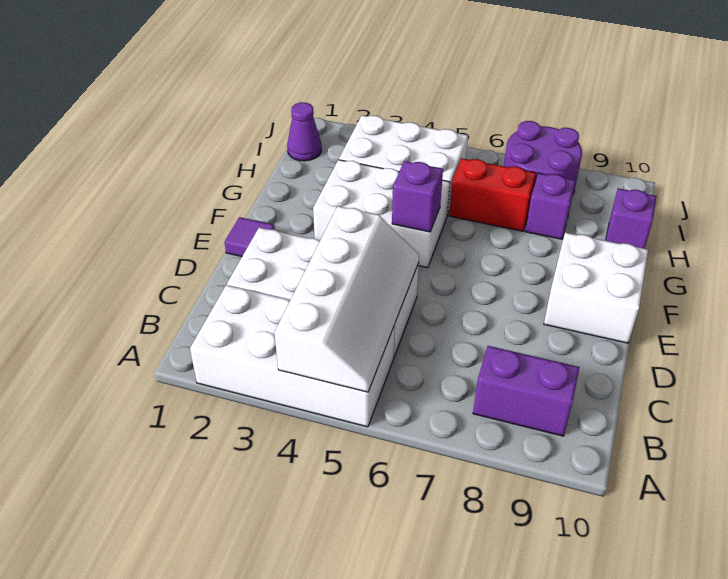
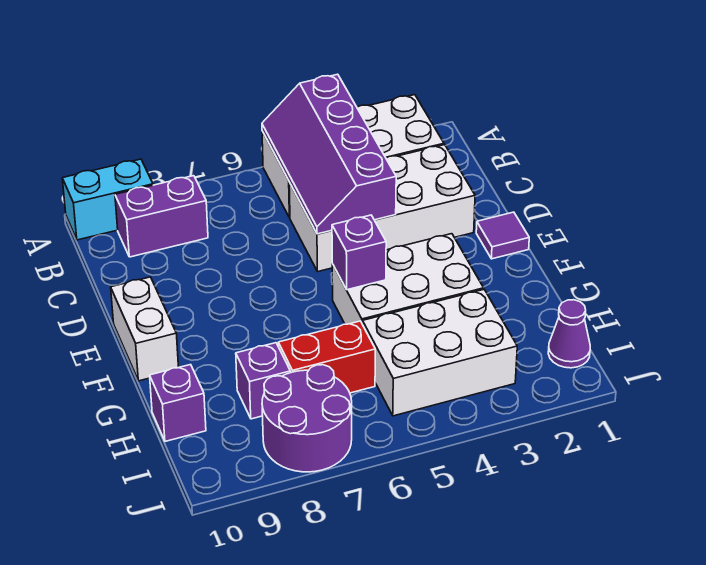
white slope A4:D5 level 2 top 4 -> purple slope A4:D5 level 2 top 4
none -> cyan brick A9:A10 level 1
white brick E9:F10 level 1 -> white brick E10:F10 level 1

